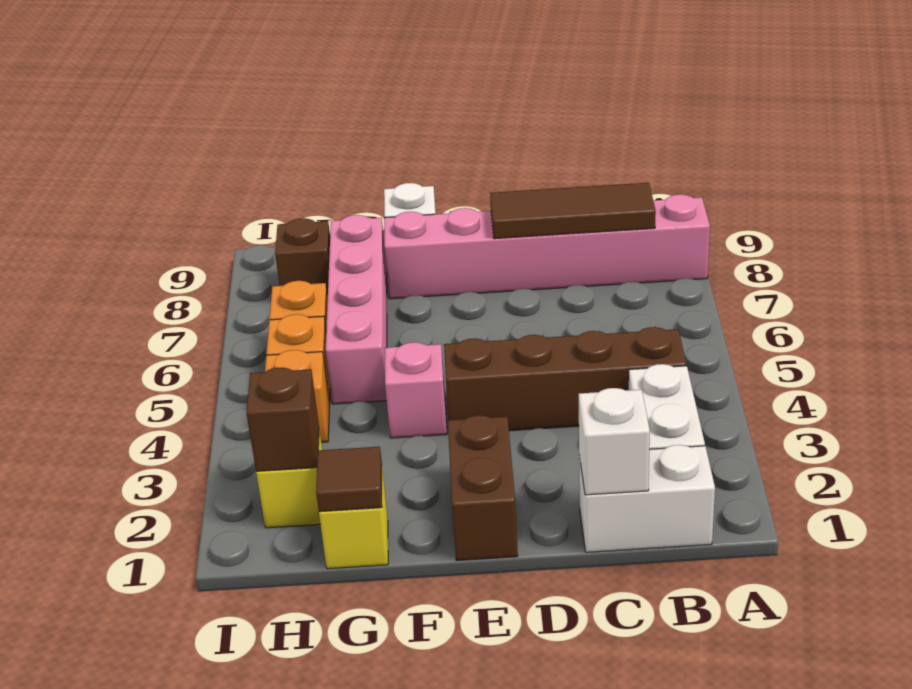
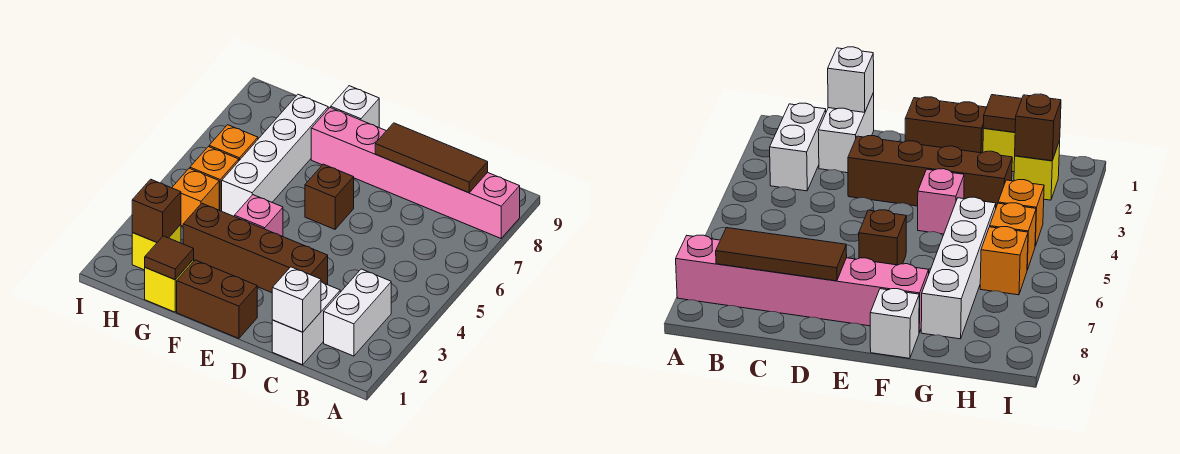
white brick B1:C1 level 1 -> white brick C1:C2 level 1
brown brick B4:E4 level 1 -> brown brick D3:G3 level 1
brown brick E1:E2 level 1 -> brown brick E1:F1 level 1
pink brick G5:G8 level 1 -> white brick G5:G8 level 1
brown brick H8 level 1 -> brown brick E6 level 1

